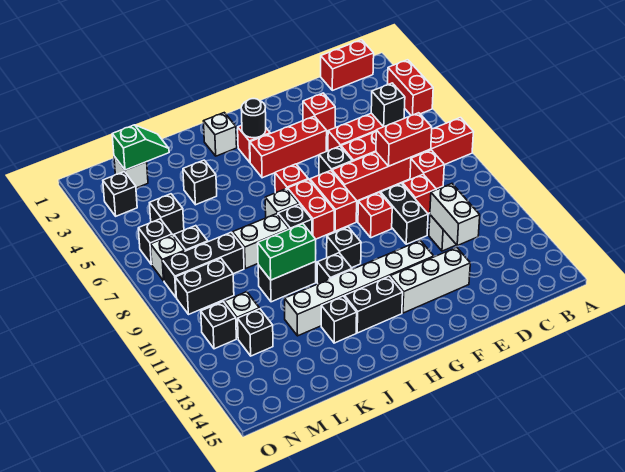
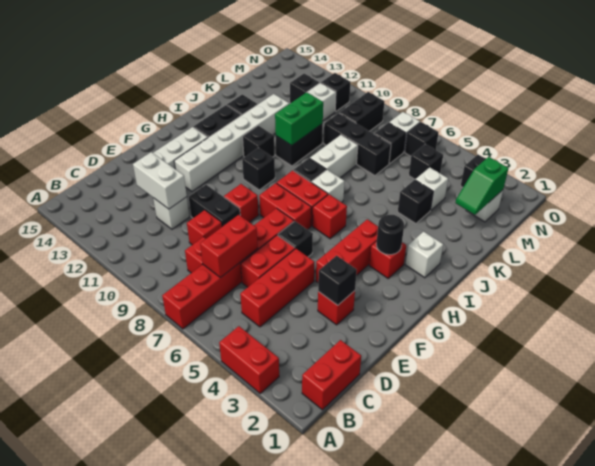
black brick C5 level 2 -> black brick E3 level 2
none -> white brick L4 level 1
black brick L8:N8 level 1 -> black brick L7:L9 level 1

